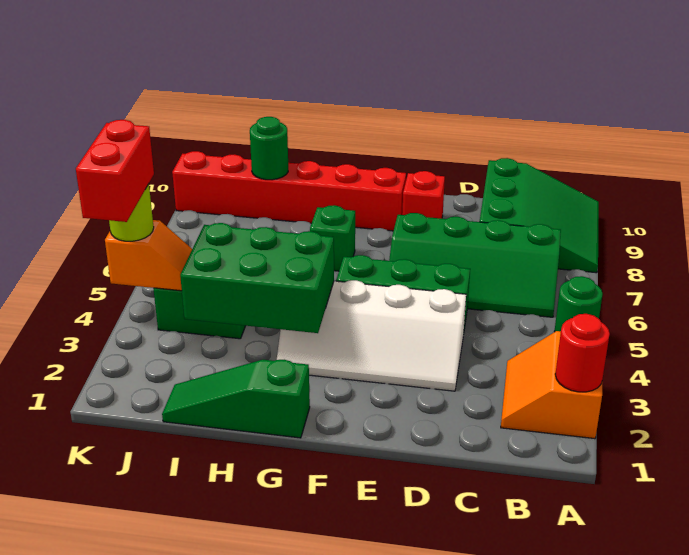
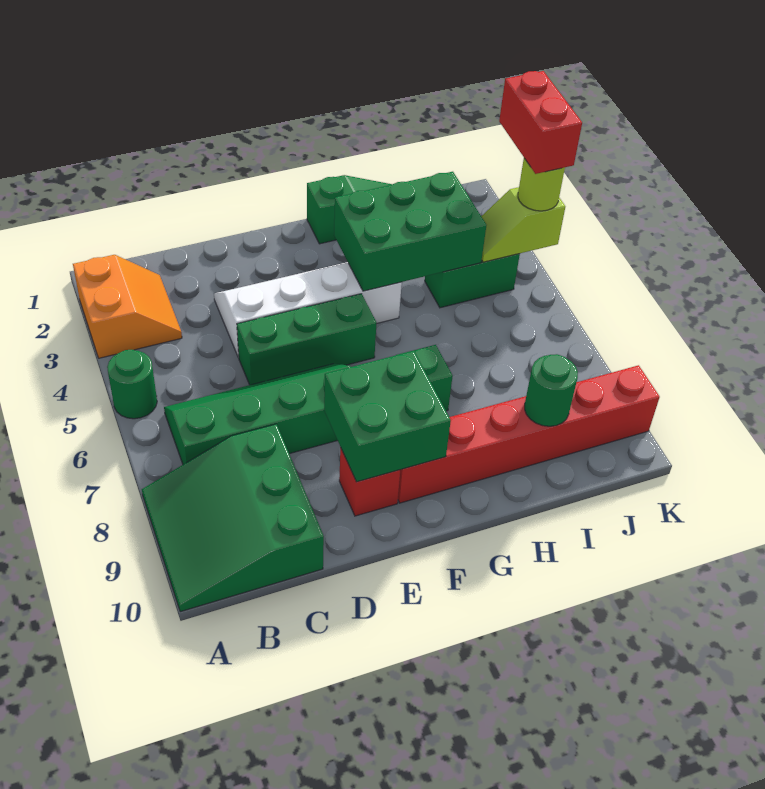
red round brick A2 level 2 -> none
none -> green brick E8:F9 level 2
orange slope J4:K4 level 2 top K -> lime slope J4:K4 level 2 top K

